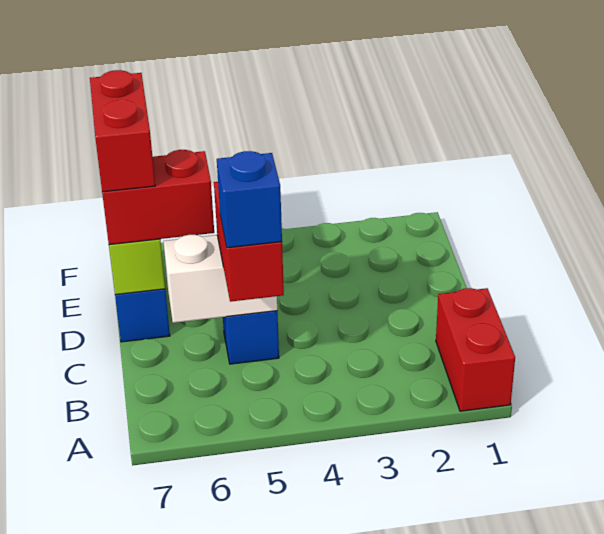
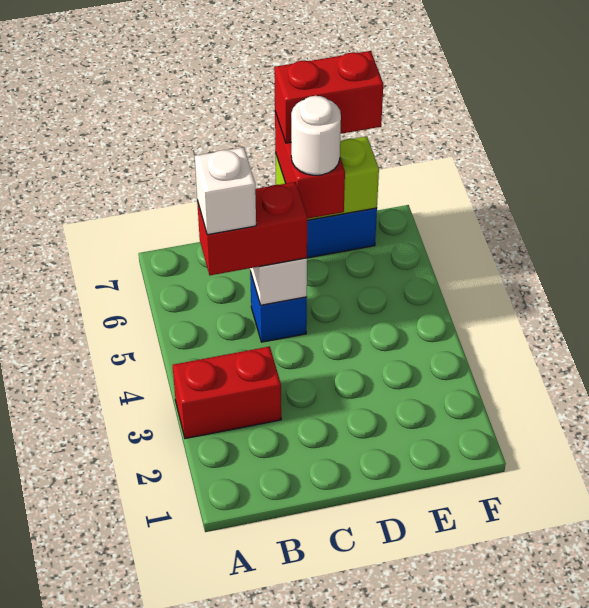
red brick A1:B1 level 1 -> red brick A3:B3 level 1
blue brick B5 level 4 -> white brick B5 level 4
none -> white round brick D6 level 4

